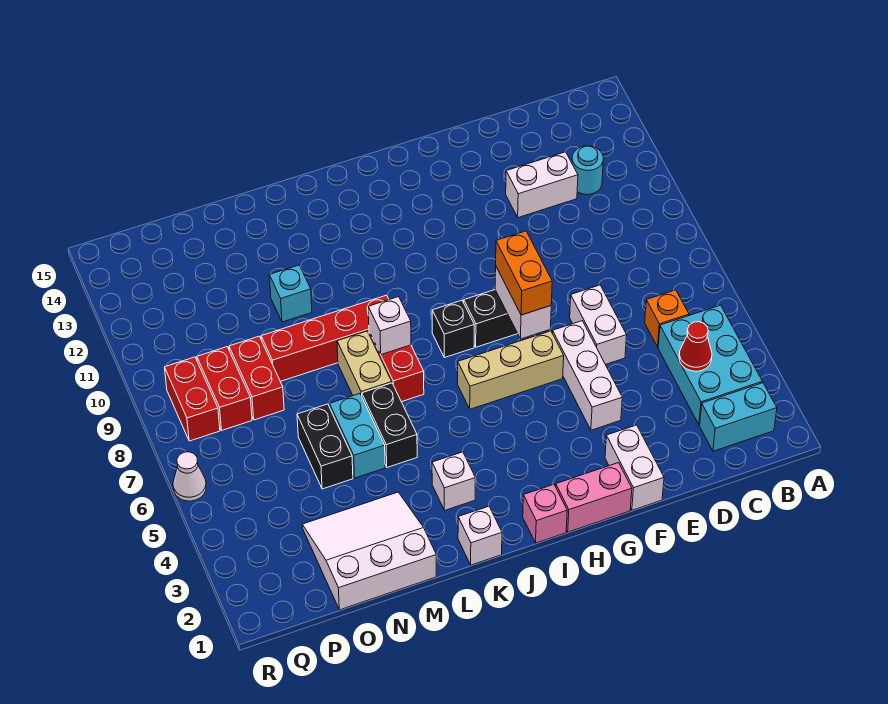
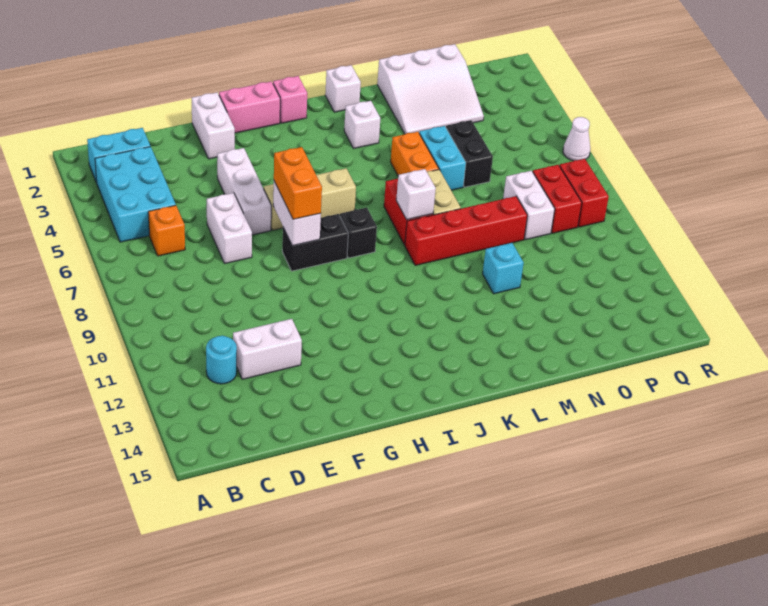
red cone C4 level 2 -> none
black brick L5:L6 level 1 -> orange brick L5:L6 level 1
red brick O8:O9 level 1 -> white brick O8:O9 level 1

